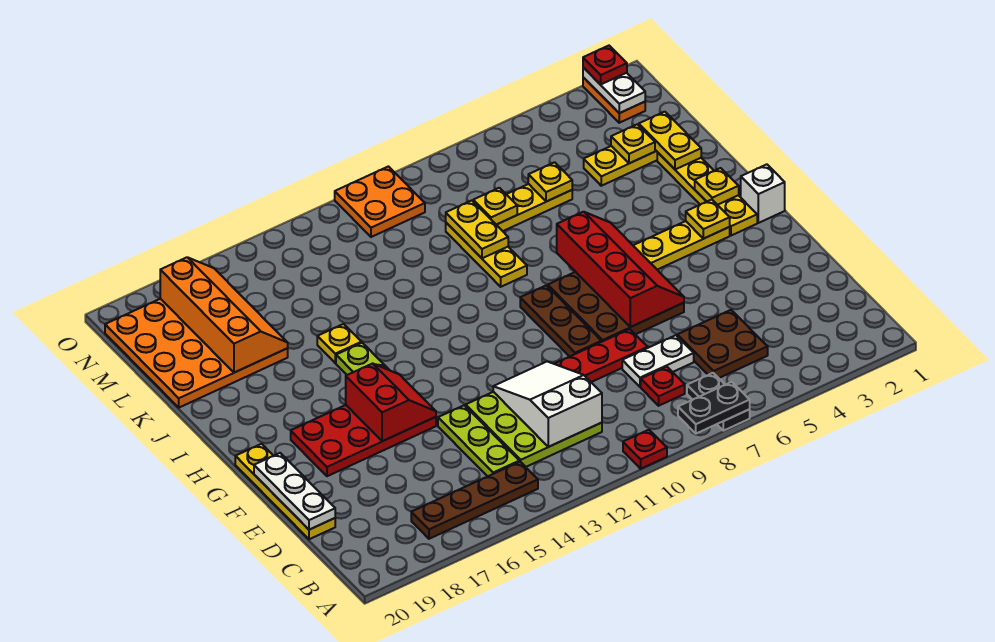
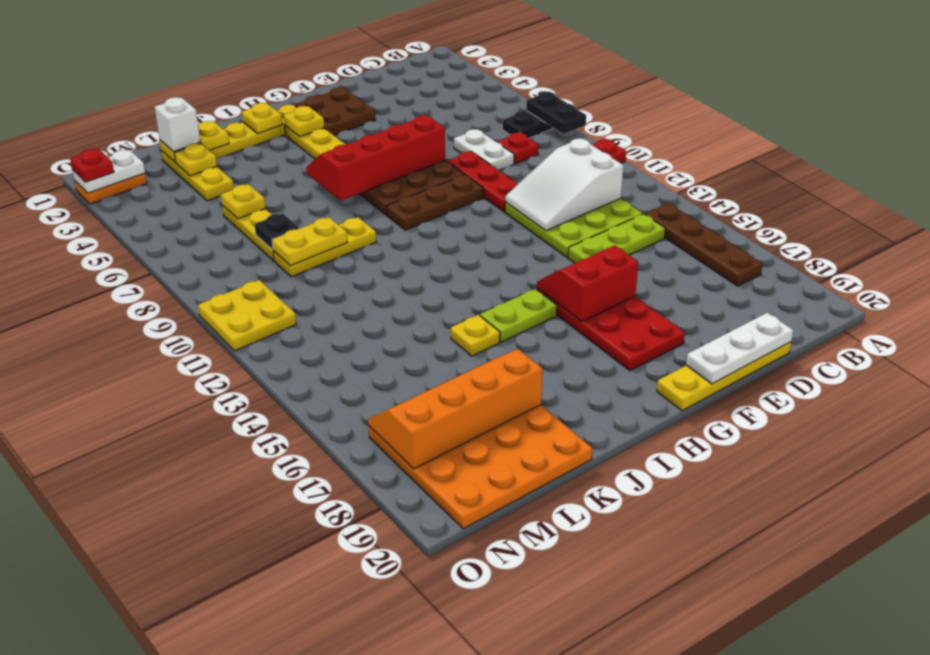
brown plate C5:D6 level 1 -> brown plate F2:G3 level 1
white brick H1 level 1 -> white brick L2 level 3
yellow plate L8 level 2 -> black plate L8 level 2
orange plate N10:O11 level 1 -> yellow plate N10:O11 level 1

